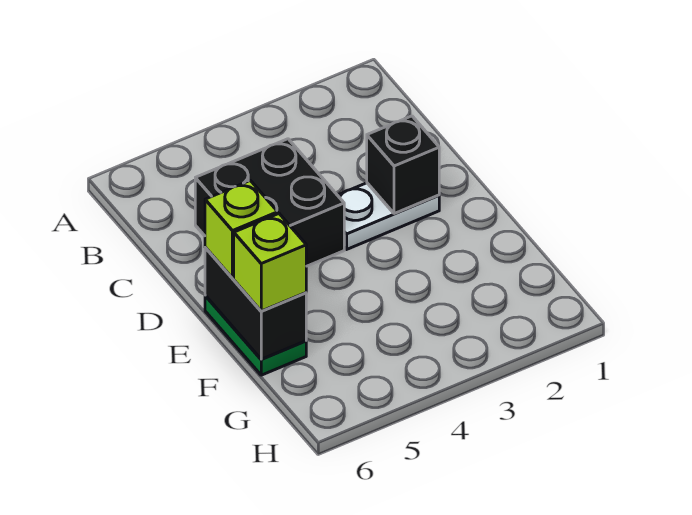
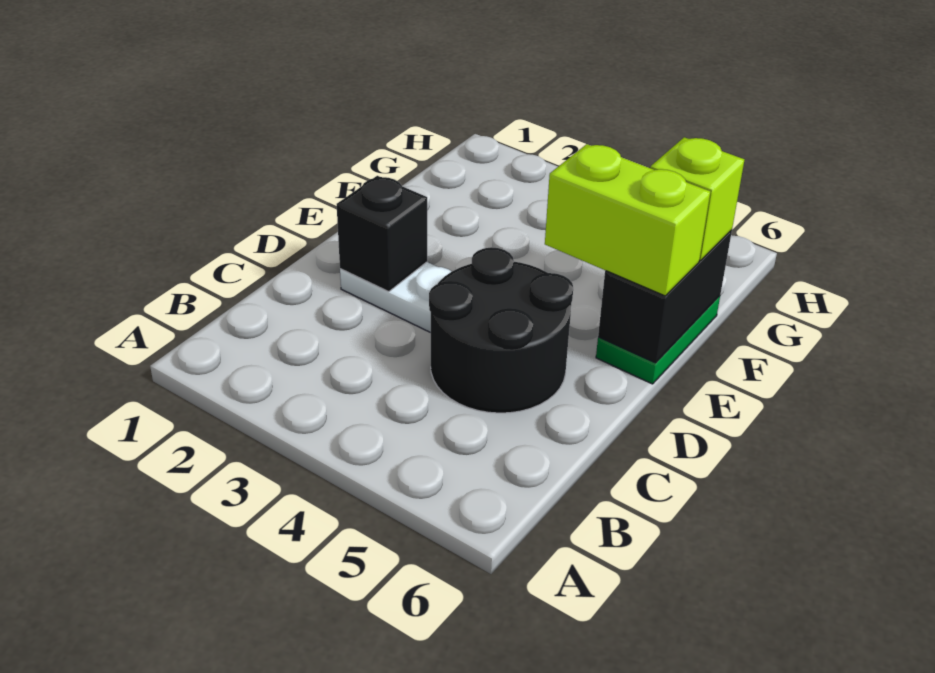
black brick C4:D5 level 1 -> black round brick C4:D5 level 1
lime brick E6 level 3 -> lime brick E5:E6 level 3

